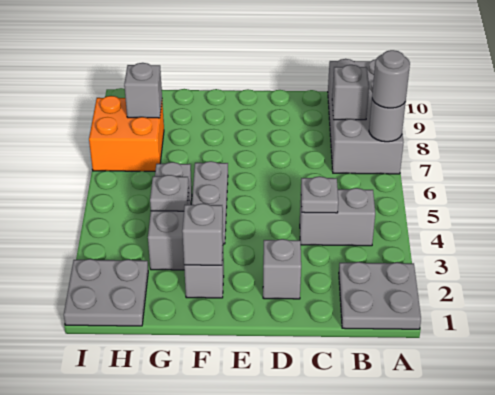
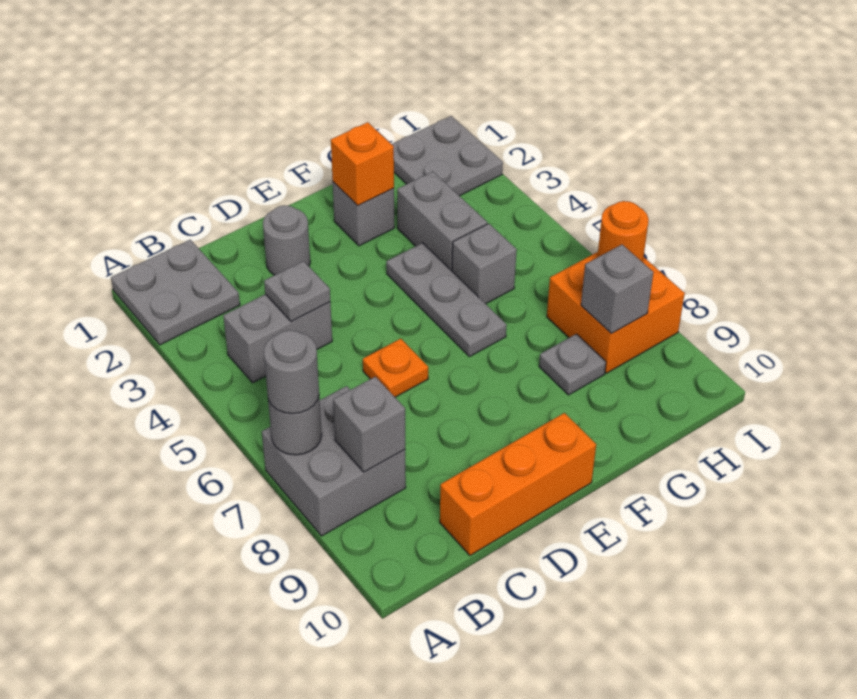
grey brick A7:B10 level 1 -> grey brick A7:B8 level 1
none -> orange brick C10:E10 level 1
grey brick D2 level 1 -> grey round brick D2 level 1
none -> orange plate D6 level 1
grey brick F2 level 2 -> orange brick F2 level 2
grey plate G4 level 2 -> grey plate G8 level 1
none -> orange round brick I7 level 2

